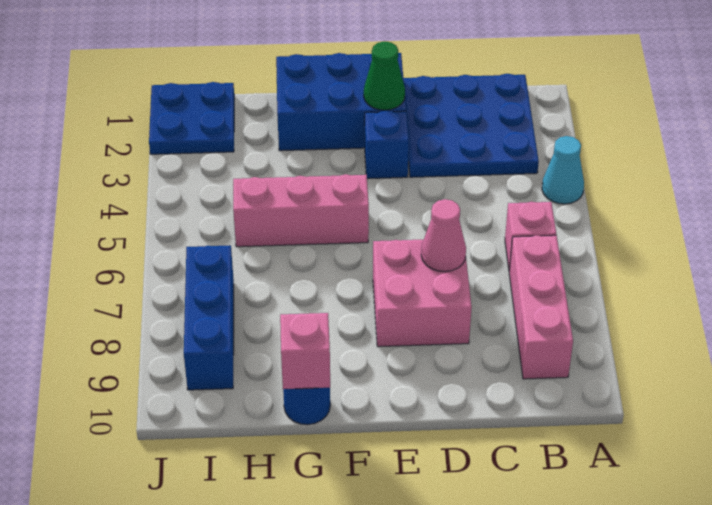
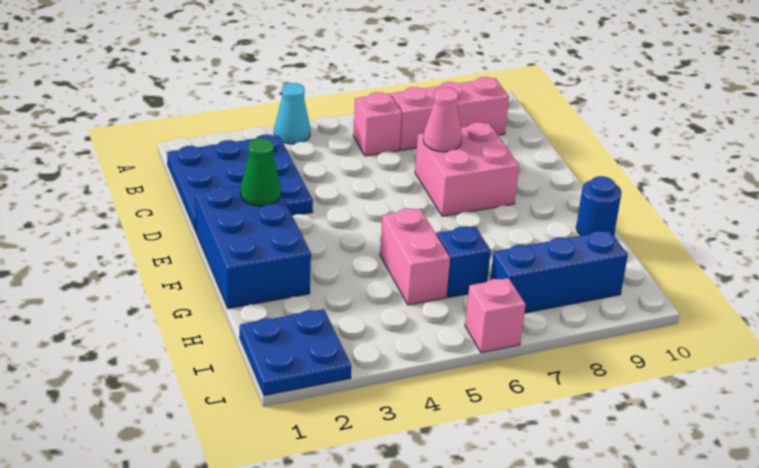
blue brick E3 level 1 -> blue brick H6 level 1
pink brick F5:H5 level 1 -> pink brick G5:H5 level 1
pink brick G10 level 2 -> pink brick J6 level 1

